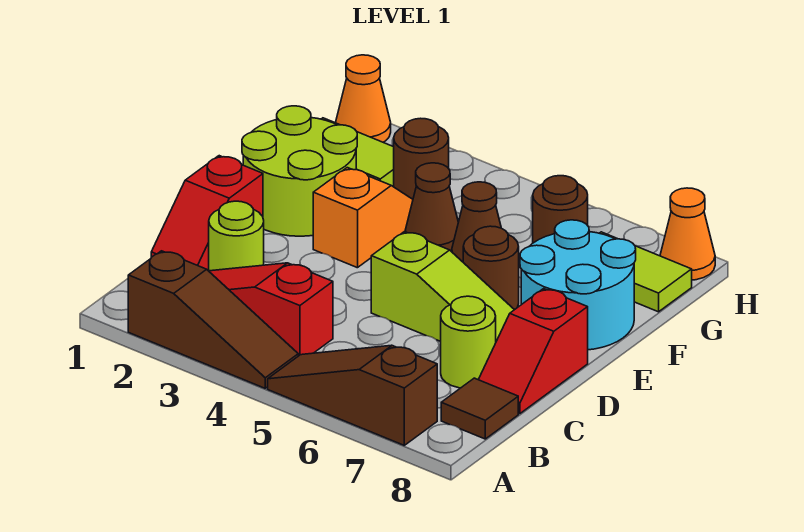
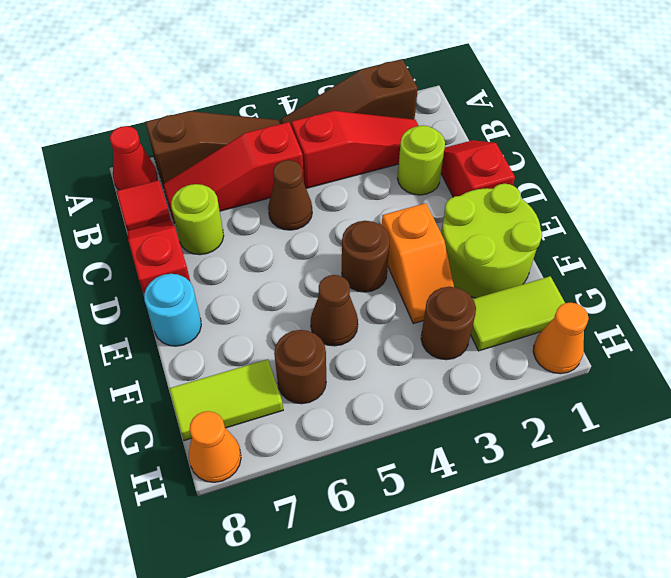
none -> red cone A8 level 1
none -> red slope B5:B7 level 1 top 5
brown tile B8 level 1 -> red tile B8 level 1
lime slope D5:D7 level 1 top 5 -> none
brown round brick E6 level 1 -> brown round brick E4 level 1
cyan round brick E7:F8 level 1 -> cyan round brick E8 level 1
brown cone F4 level 1 -> brown cone C5 level 1

